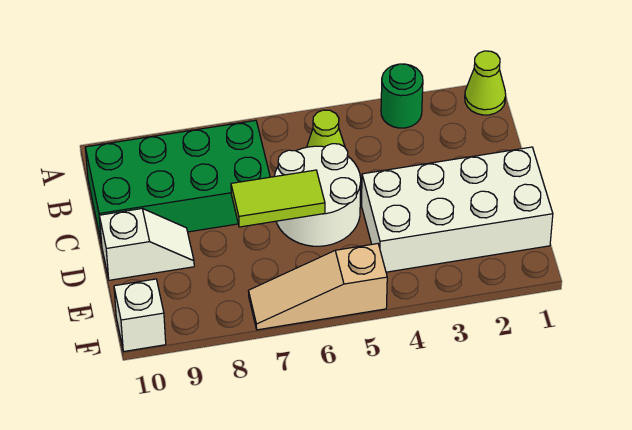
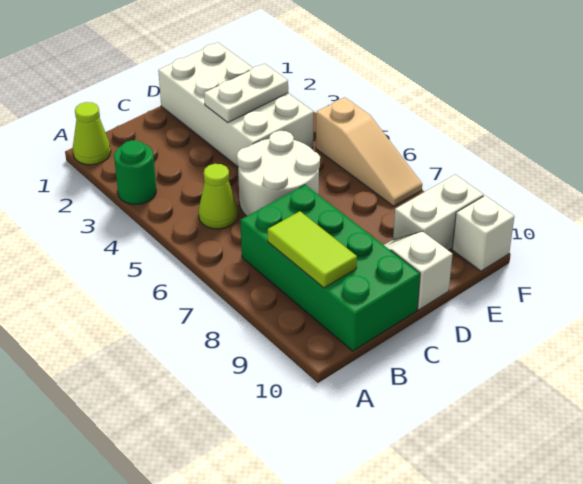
none -> white plate D3:E3 level 2
lime tile D6:D7 level 2 -> lime tile B8:B9 level 2
none -> white brick E9:F9 level 1

